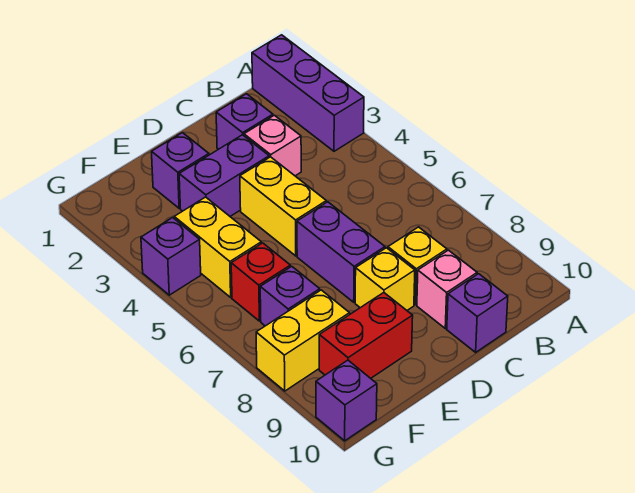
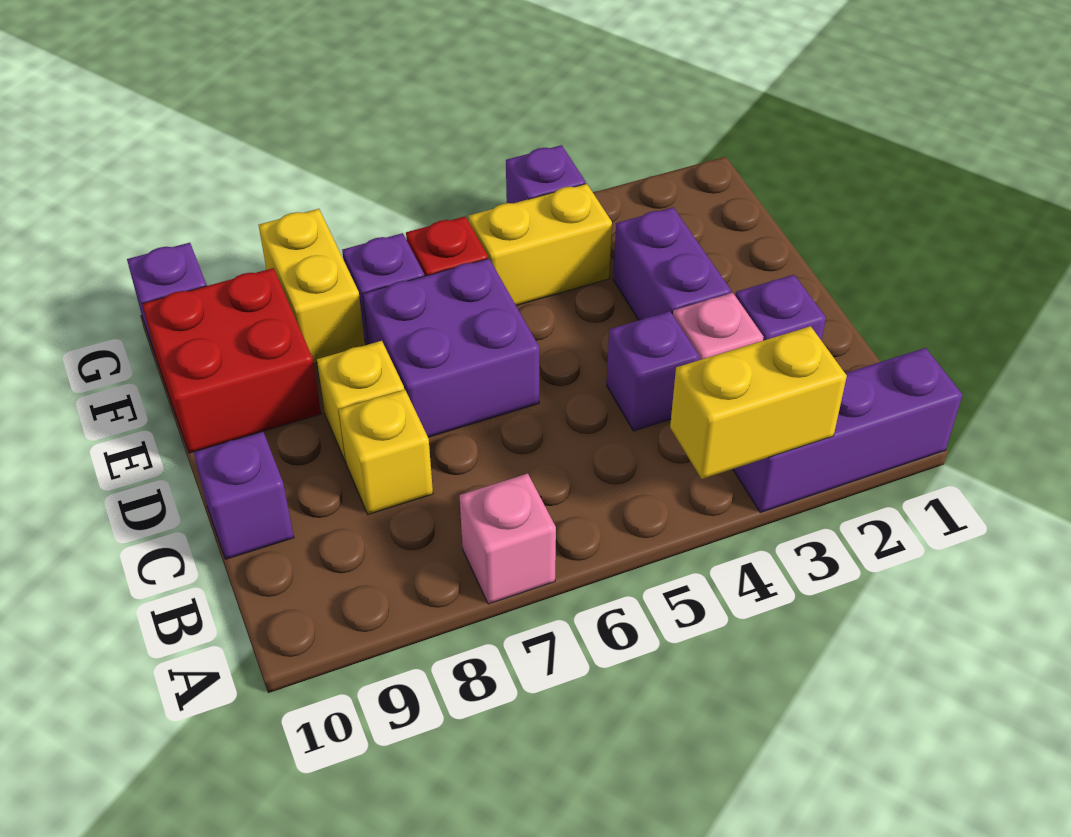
pink brick C9 level 1 -> pink brick A7 level 1
yellow brick D4:D5 level 1 -> yellow brick A3:A4 level 2
purple brick D6:D7 level 1 -> purple brick D6:E7 level 1
purple brick E2 level 1 -> purple brick C4 level 1
red brick E9:F9 level 1 -> red brick E9:F10 level 1

